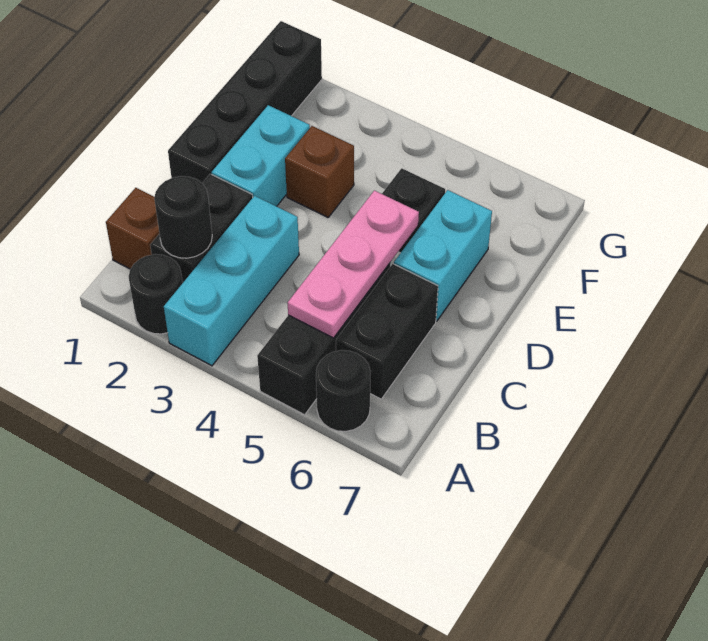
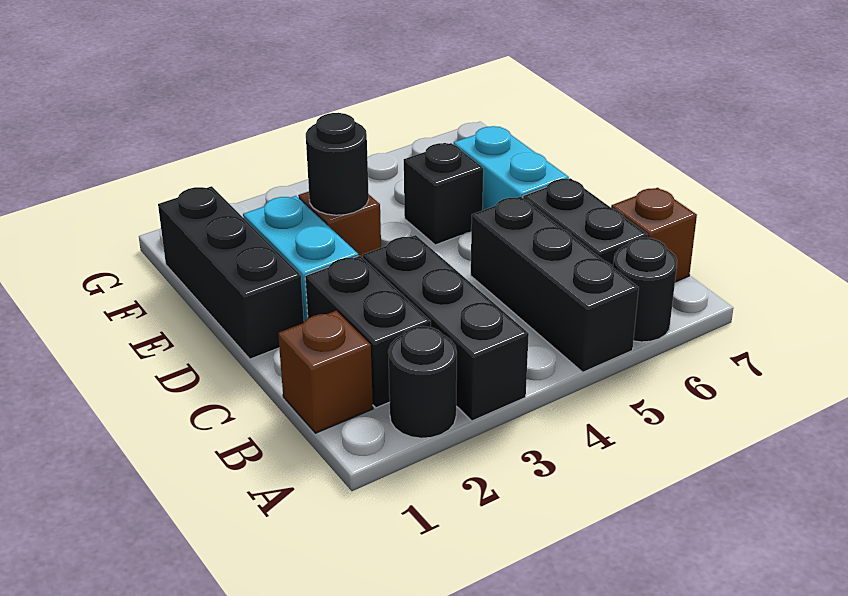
cyan brick A3:C3 level 1 -> black brick A3:C3 level 1
black round brick B2 level 2 -> black round brick E3 level 2
pink plate B5:D5 level 2 -> none
none -> brown brick B7 level 1
black brick D1:G1 level 1 -> black brick D1:F1 level 1

